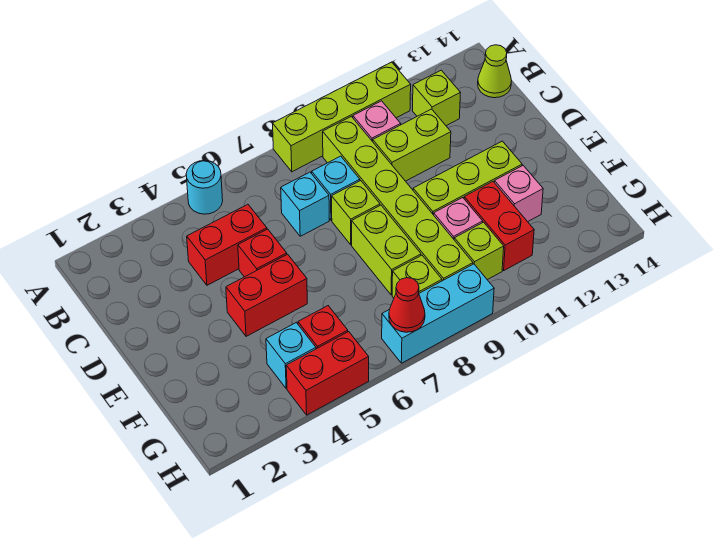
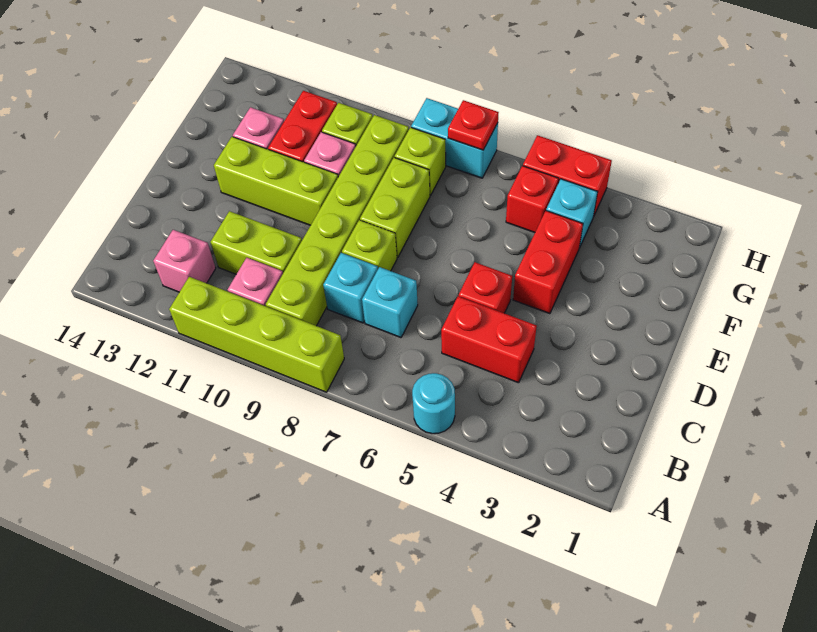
lime brick B12 level 1 -> pink brick B12 level 1
lime cone B14 level 1 -> none
red brick E4:E5 level 1 -> red brick E4:F4 level 1
cyan brick H7:H9 level 1 -> cyan brick H7:H8 level 1
red cone H7 level 2 -> red plate H7 level 2

